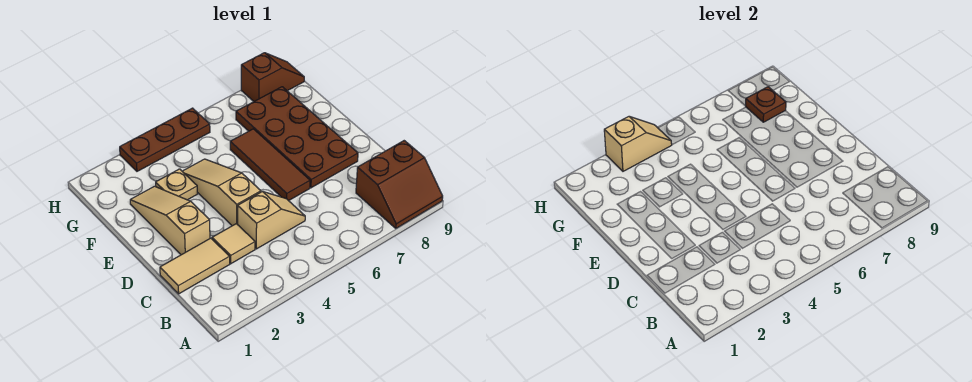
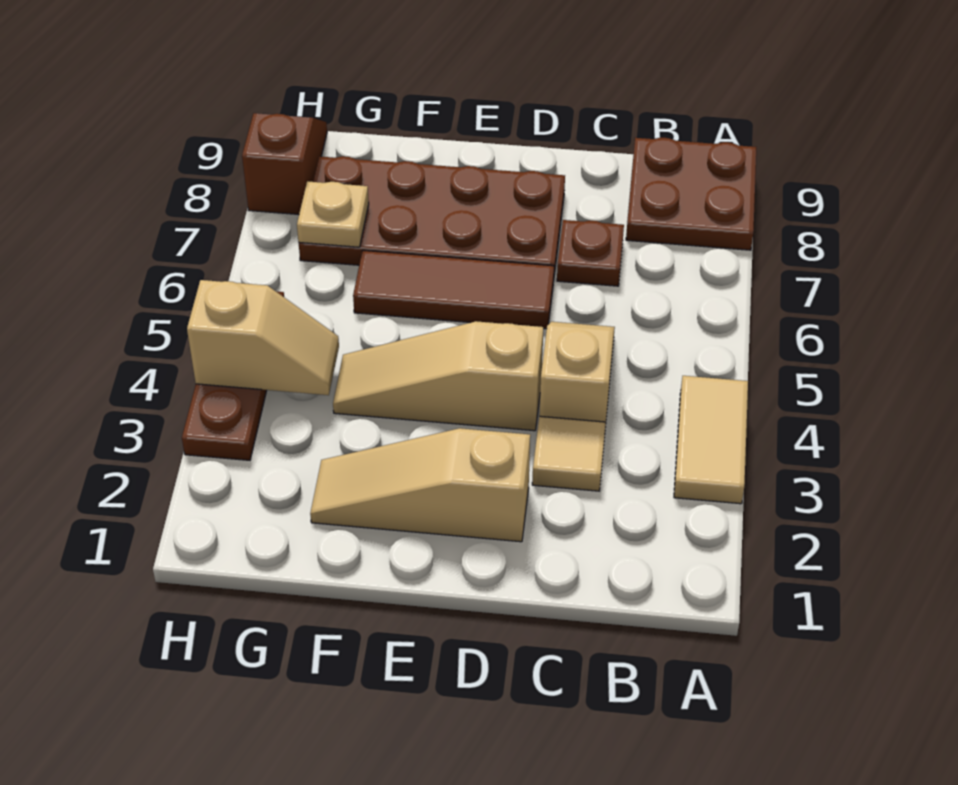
brown slope A8:B9 level 1 top B -> brown plate A8:B9 level 1
tan tile C1:C2 level 1 -> tan tile A3:A4 level 1
tan plate F3 level 1 -> tan plate G7 level 2
brown plate G8 level 2 -> brown plate C7 level 1
tan slope H3:H4 level 2 top 3 -> tan slope G4:H4 level 2 top H

